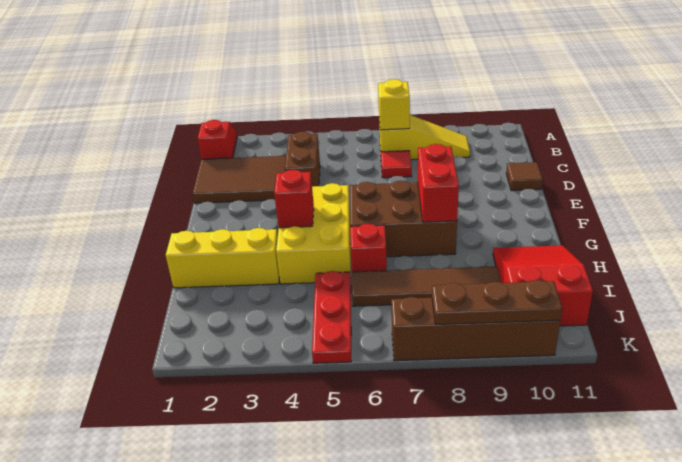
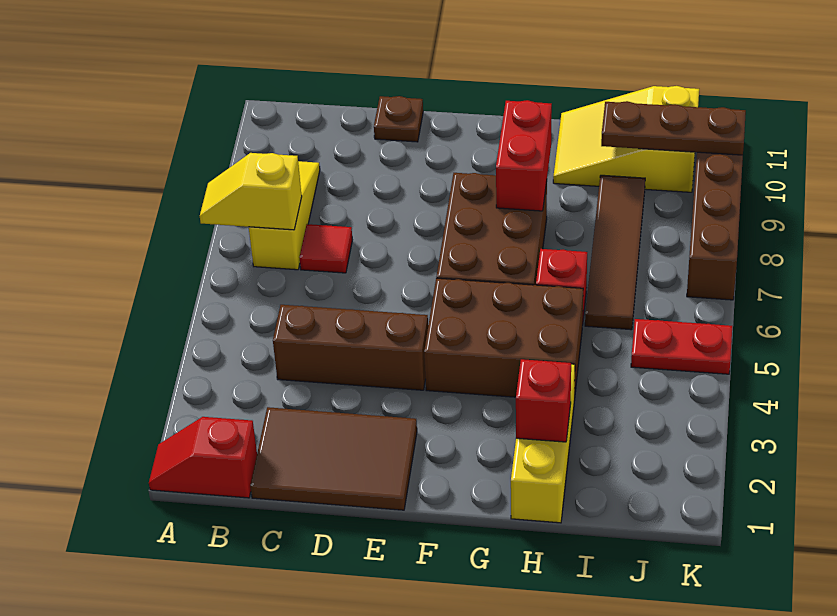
brown tile C1:D3 level 1 -> brown tile C1:E2 level 1
brown brick C4:D4 level 1 -> brown brick C4:E4 level 1
brown tile D11 level 1 -> brown plate D11 level 1
yellow brick F4:H5 level 1 -> brown brick F4:H5 level 1
red brick F8:G8 level 2 -> red brick G8:G9 level 2
red brick G4 level 2 -> red brick H2 level 2
red slope H10:J11 level 1 top J -> yellow slope H10:J11 level 1 top J
red plate I5:K5 level 1 -> red plate J5:K5 level 1
brown plate K8:K10 level 2 -> brown plate I10:K10 level 2

